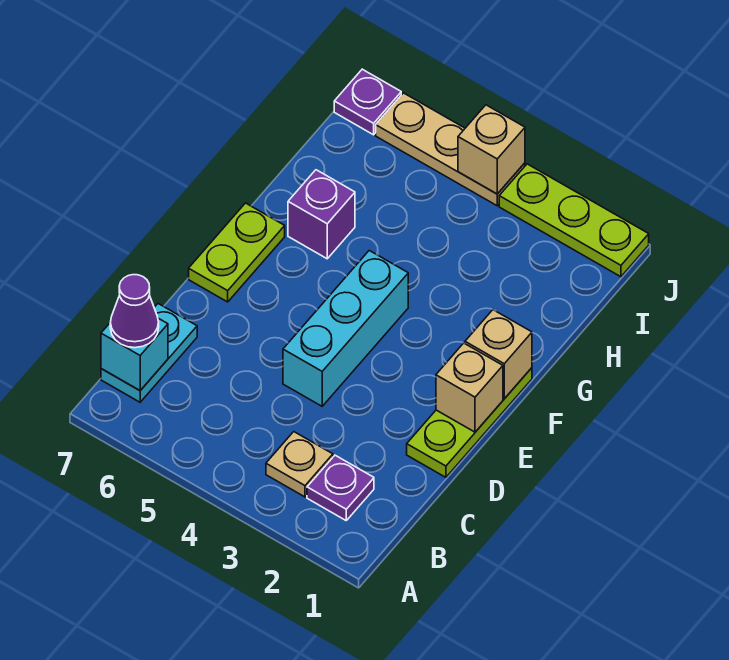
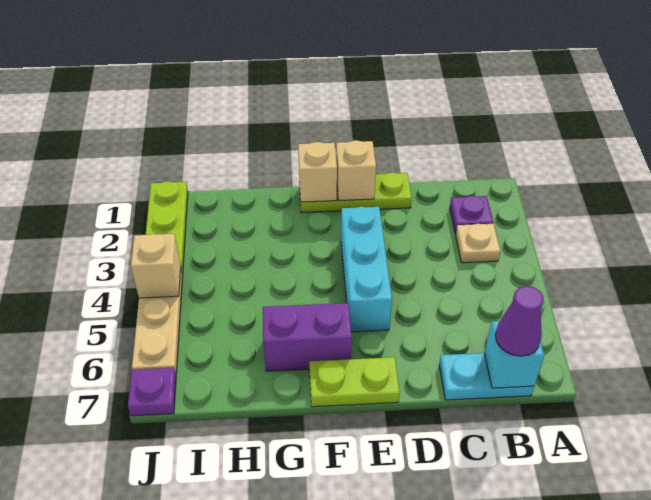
cyan brick D4:F4 level 1 -> cyan brick E3:E5 level 1
purple brick G6 level 1 -> purple brick F6:G6 level 1

